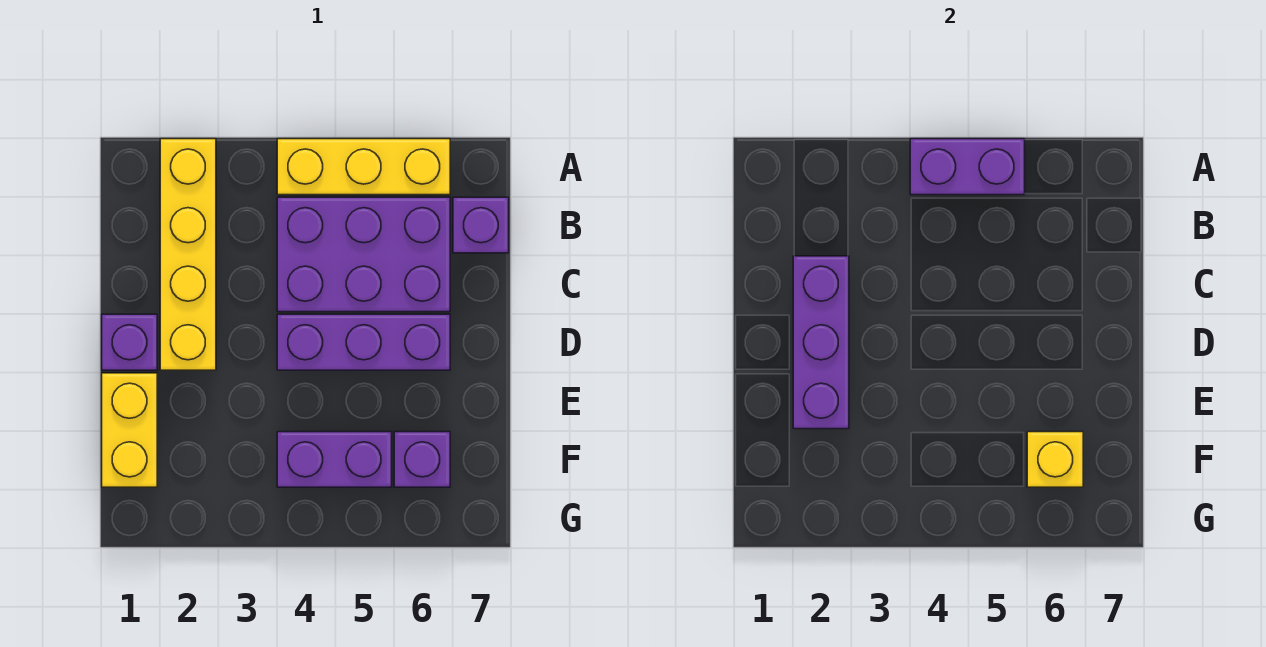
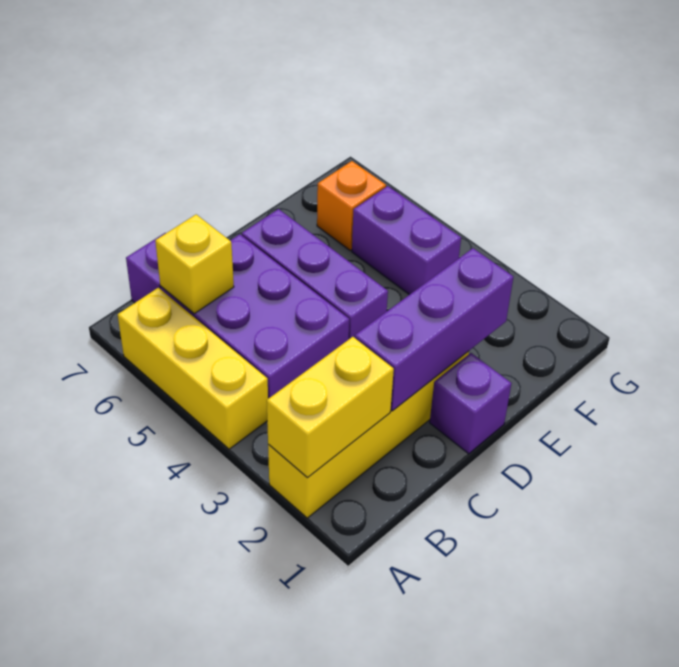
purple brick A4:A5 level 2 -> none
yellow brick E1:F1 level 1 -> yellow brick A2:B2 level 2
purple brick F6 level 1 -> orange brick F6 level 1
yellow brick F6 level 2 -> yellow brick B6 level 2

